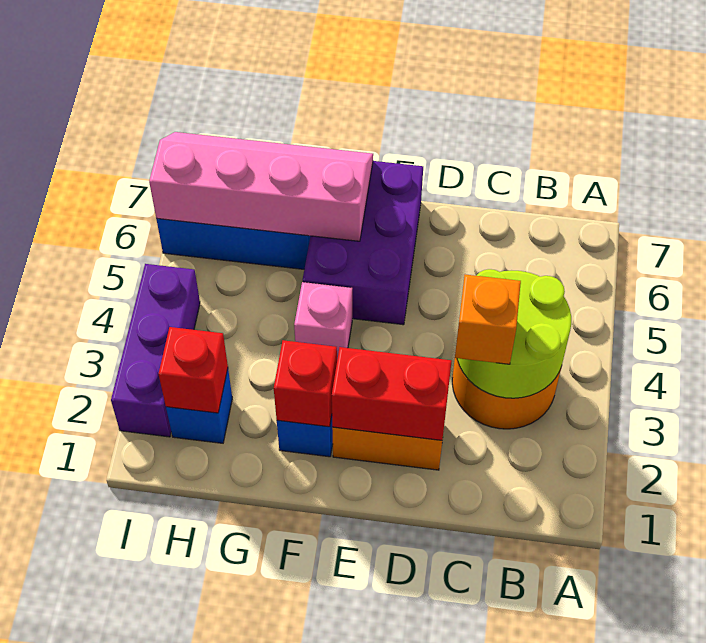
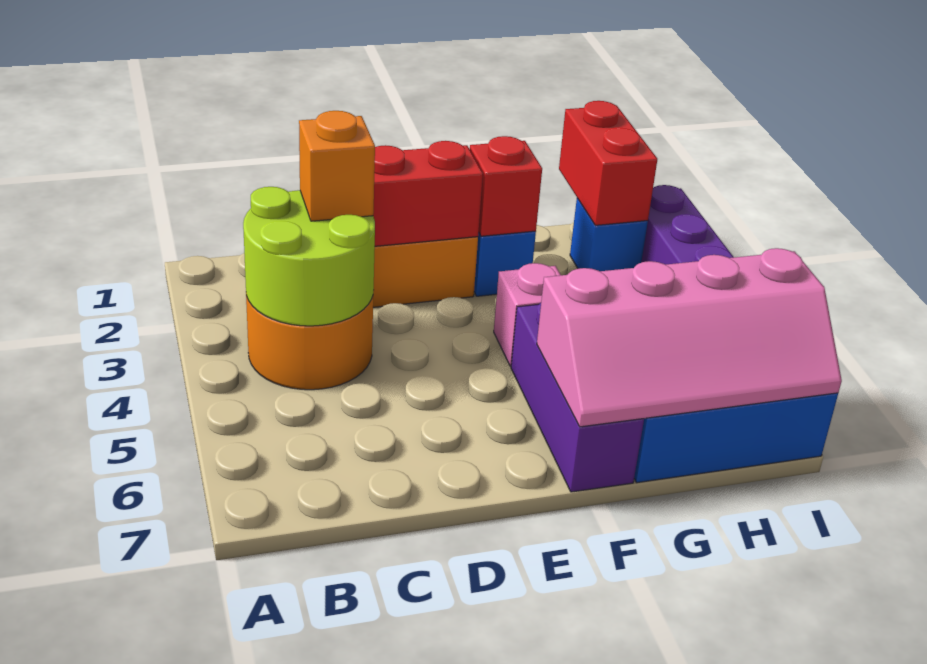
purple brick E5:F7 level 1 -> purple brick F5:F7 level 1
red brick H2 level 2 -> red brick H1:H2 level 2

